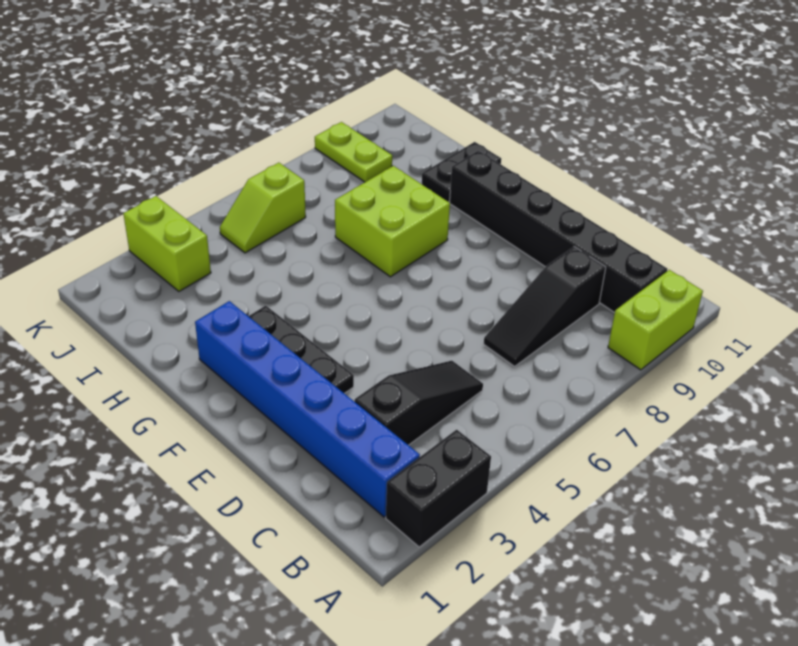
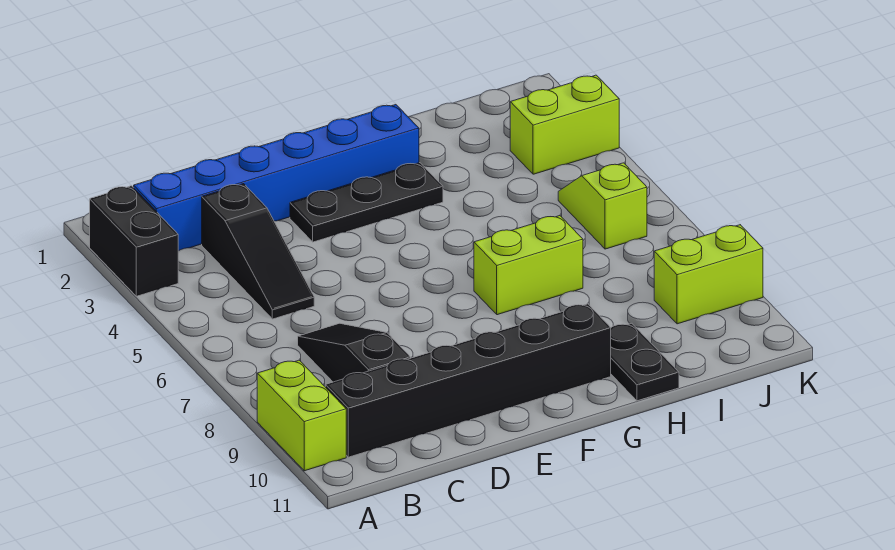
lime brick G7:H8 level 1 -> lime brick G7:H7 level 1
lime plate J9:K9 level 1 -> lime brick J9:K9 level 1

